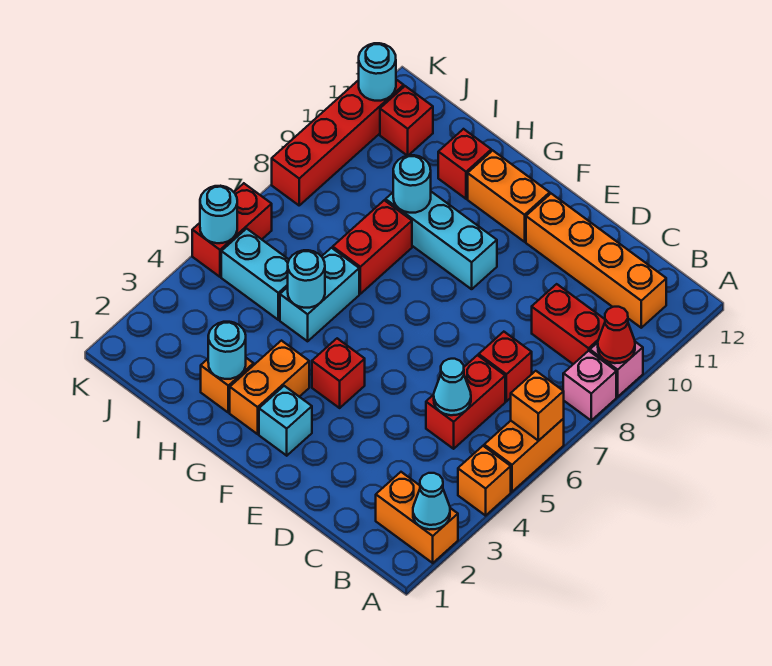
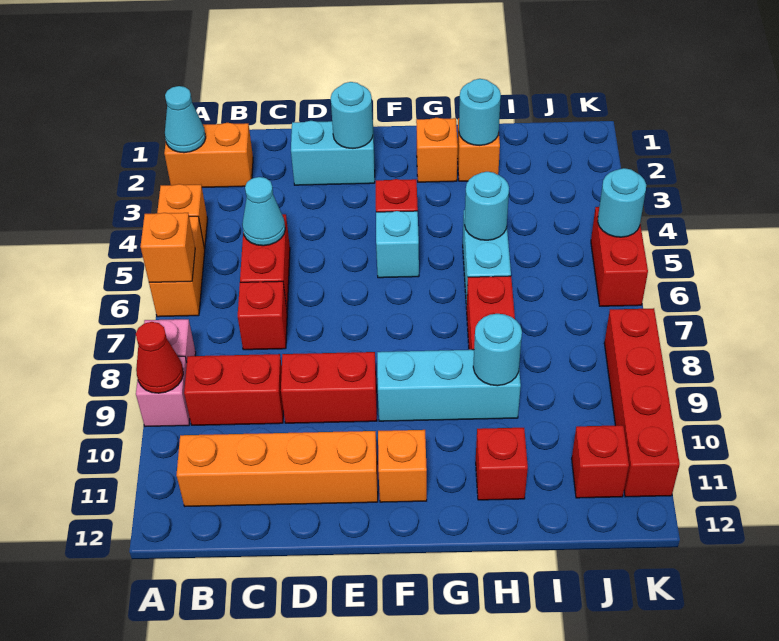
none -> red brick D9:E9 level 1
cyan brick F2 level 1 -> cyan brick F5 level 1
orange brick F11:G11 level 1 -> orange brick F11 level 1
orange brick G2:G3 level 1 -> orange brick G2 level 1
cyan brick I5:J5 level 1 -> cyan brick D2:E2 level 1
cyan round brick K11 level 2 -> cyan round brick E2 level 2

